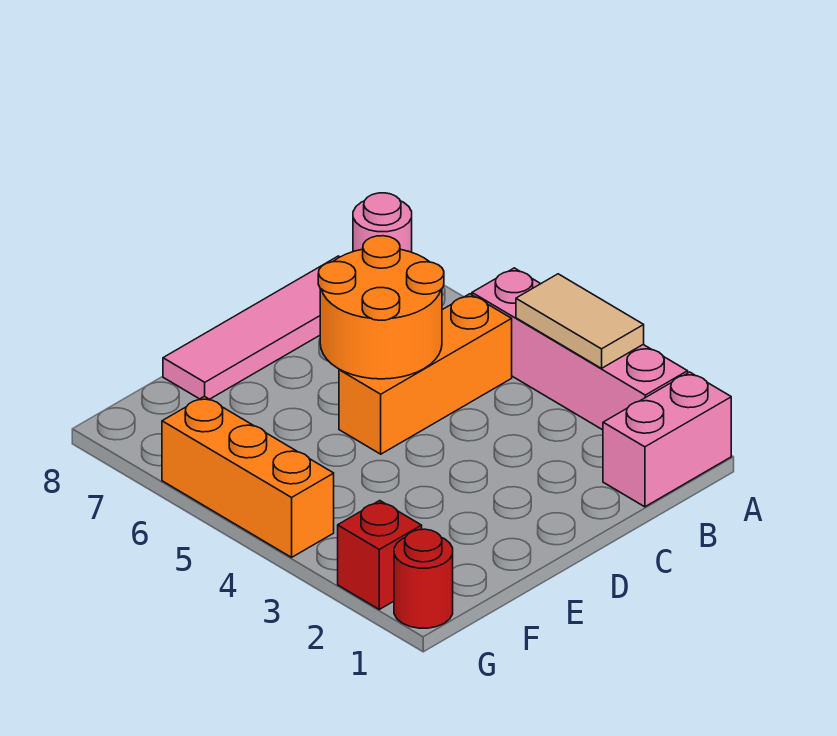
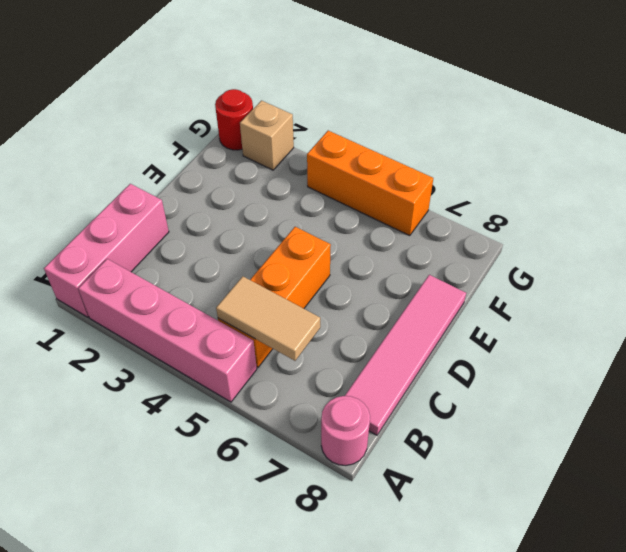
pink brick A1:B1 level 1 -> pink brick A1:C1 level 1
tan tile A3:A4 level 2 -> tan tile B5:B6 level 2
orange round brick C5:D6 level 2 -> none
red brick G2 level 1 -> tan brick G2 level 1

